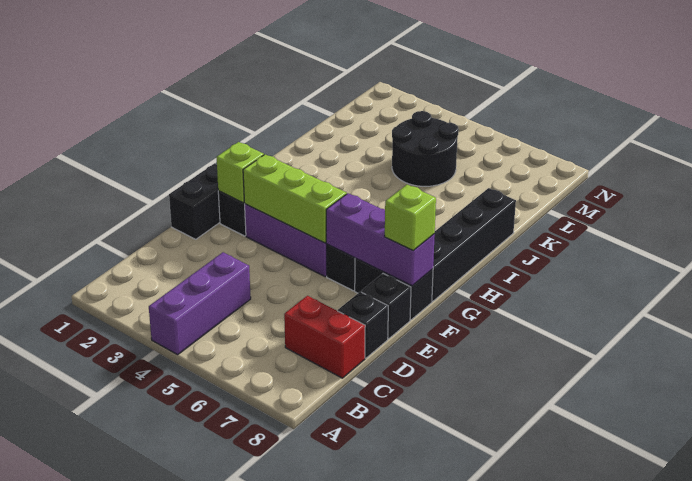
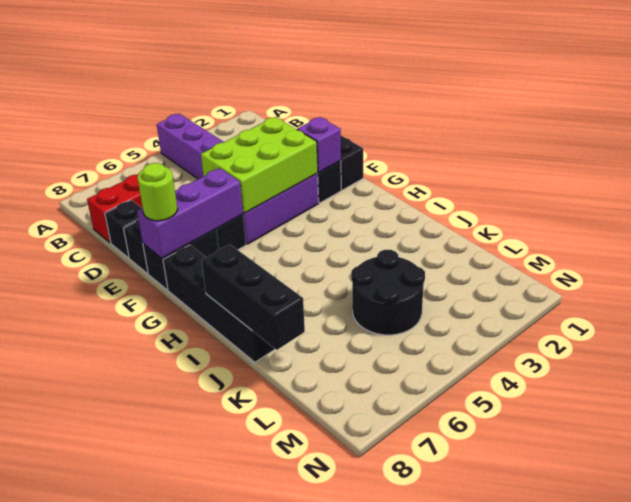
lime brick F2 level 2 -> purple brick F2 level 2
lime brick F3:F5 level 2 -> lime brick E3:F5 level 2
lime brick F8 level 3 -> lime round brick F8 level 3
none -> black brick I8:K8 level 2

